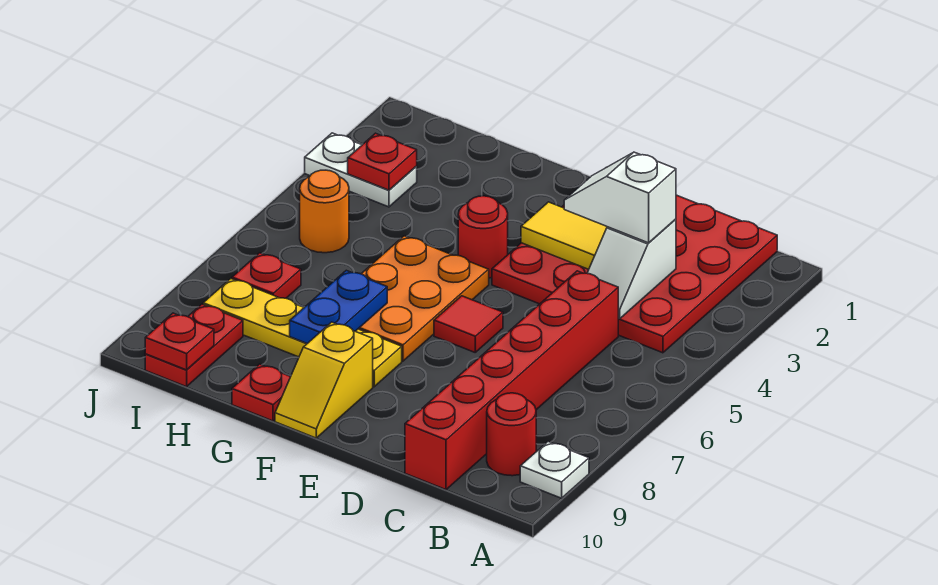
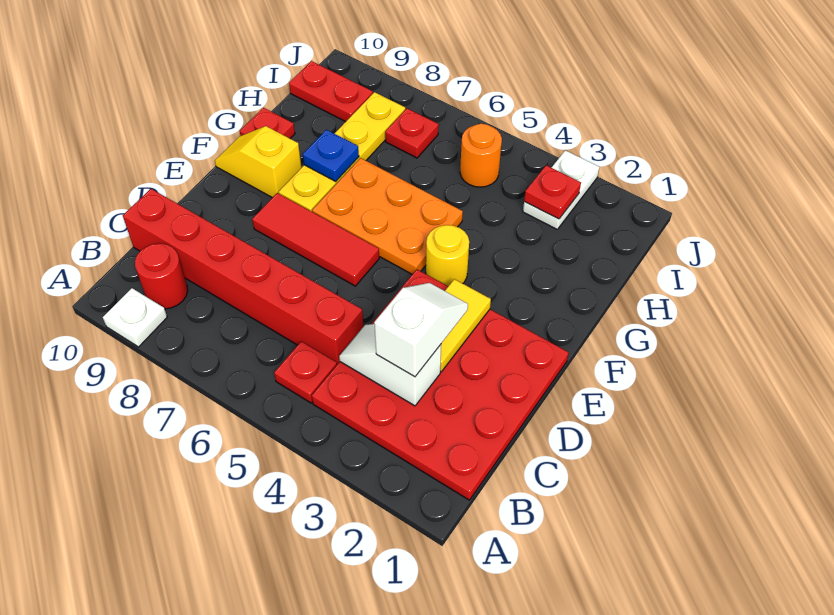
red tile E6 level 1 -> red tile E6:E8 level 1
red round brick F4 level 1 -> yellow round brick F4 level 1
blue plate G7:G8 level 2 -> blue plate G8 level 2
red plate I10 level 2 -> red plate B5 level 1

